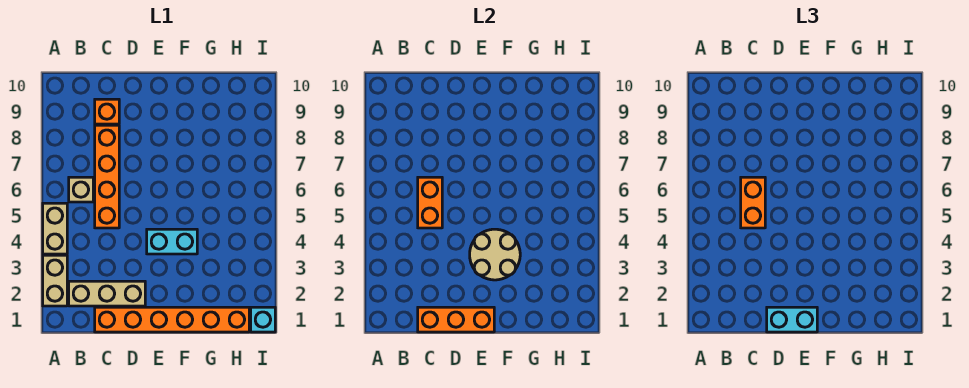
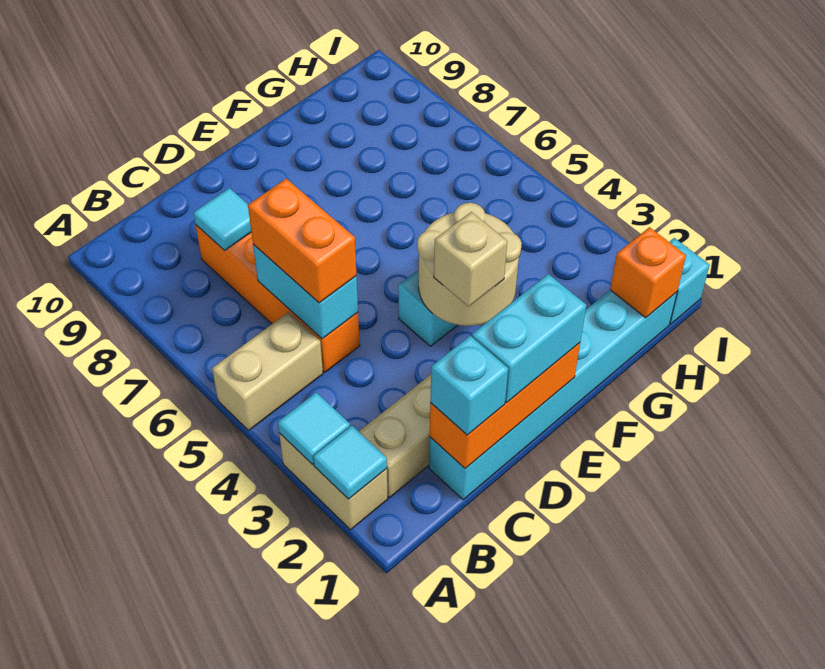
none -> cyan tile A2 level 2
none -> cyan tile A3 level 2
tan brick A4:A5 level 1 -> tan brick A5:B5 level 1
tan brick B6 level 1 -> tan brick E3 level 3
orange brick C1:H1 level 1 -> cyan brick C1:H1 level 1
none -> cyan brick C1 level 3
orange brick C5:C6 level 2 -> cyan brick C5:C6 level 2
none -> cyan tile C8 level 2
orange brick C9 level 1 -> orange brick H1 level 2

